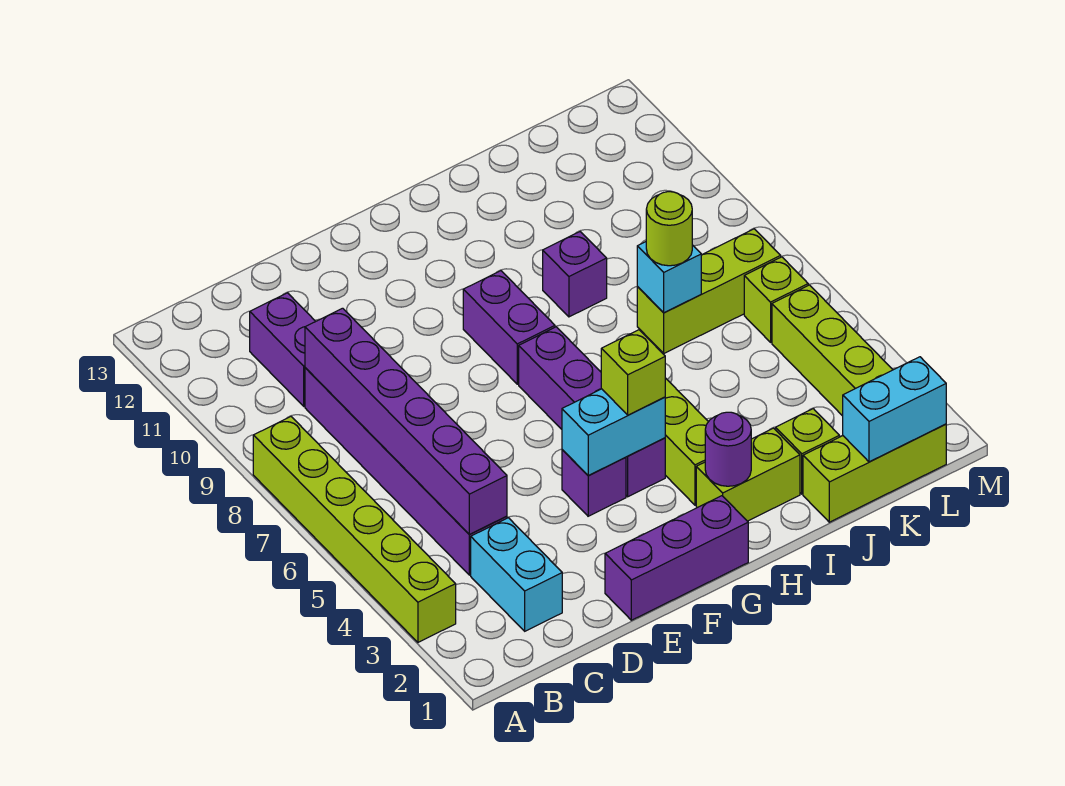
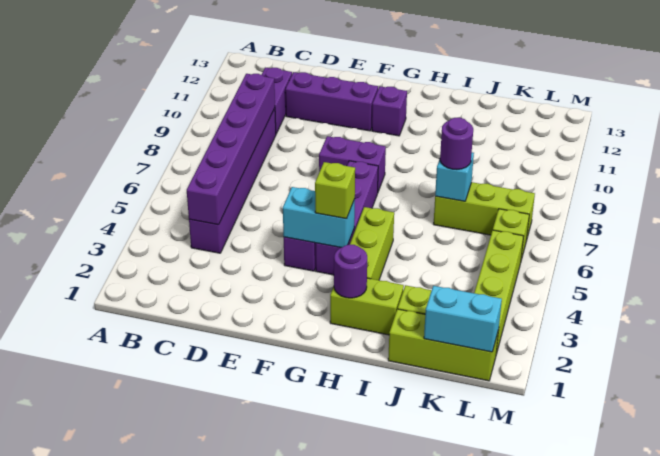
lime brick A3:A8 level 1 -> none
cyan brick C2:C3 level 1 -> none
purple brick E1:G1 level 1 -> purple brick D11:F11 level 1
purple brick G8:G9 level 1 -> purple brick F8:G8 level 1
purple brick I9 level 1 -> purple brick G11 level 1
lime round brick J7 level 3 -> purple round brick J7 level 3

